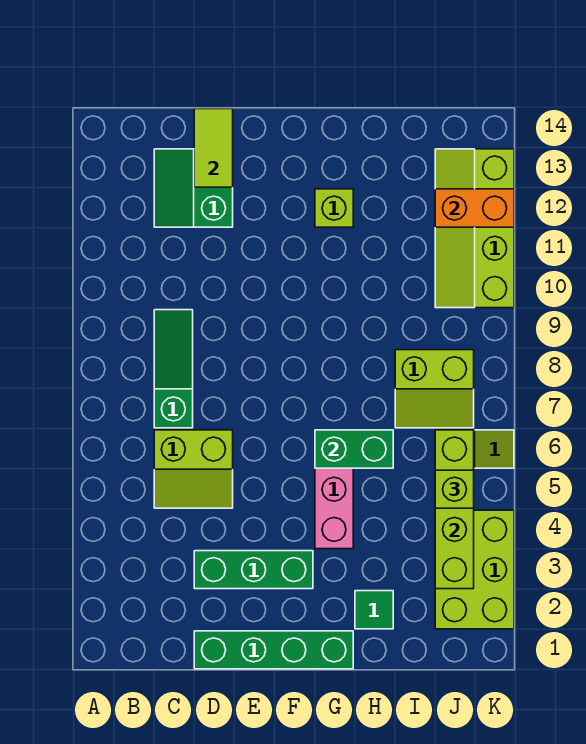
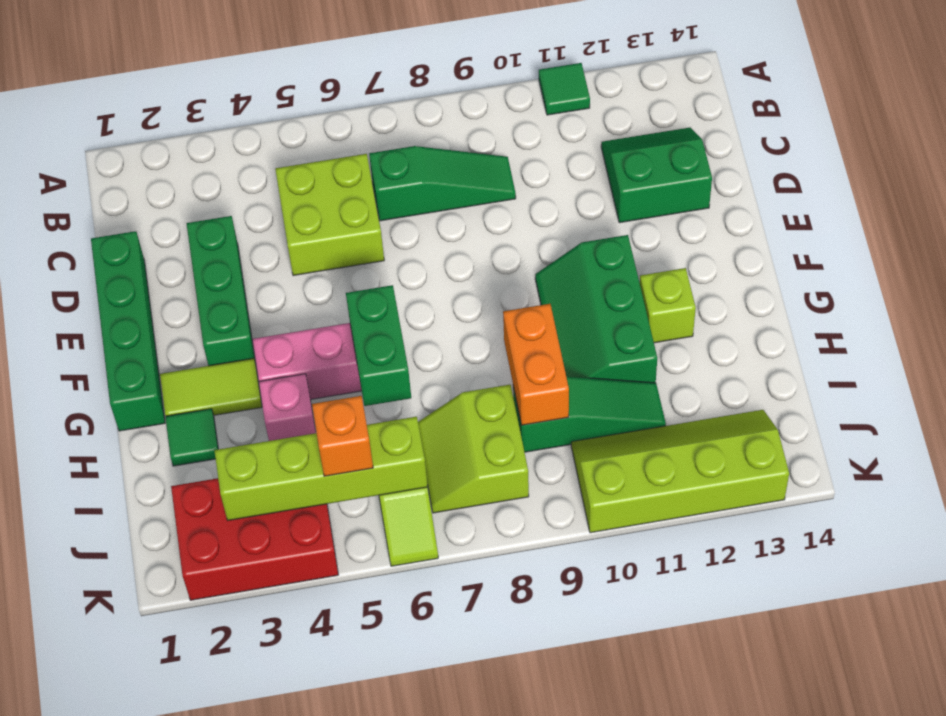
none -> green tile A11 level 1
lime slope C5:D6 level 1 top 6 -> lime brick C5:D6 level 1
lime tile D13:D14 level 2 -> lime tile G2:G3 level 1
none -> green slope F10:H11 level 1 top 11
none -> pink brick H4 level 1
none -> green slope I9:I11 level 1 top 9
lime brick J2:K4 level 1 -> red brick J2:K4 level 1
lime brick J5 level 3 -> orange brick J5 level 3
orange brick J12:K12 level 2 -> orange brick H9:I9 level 2

